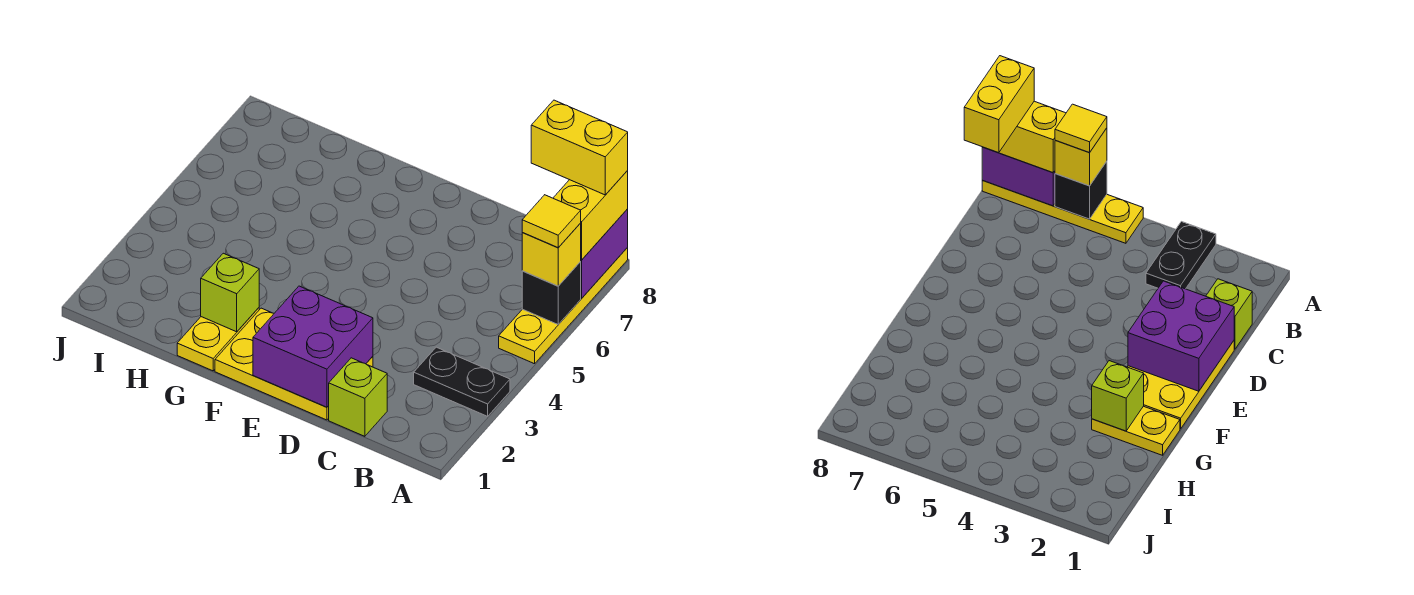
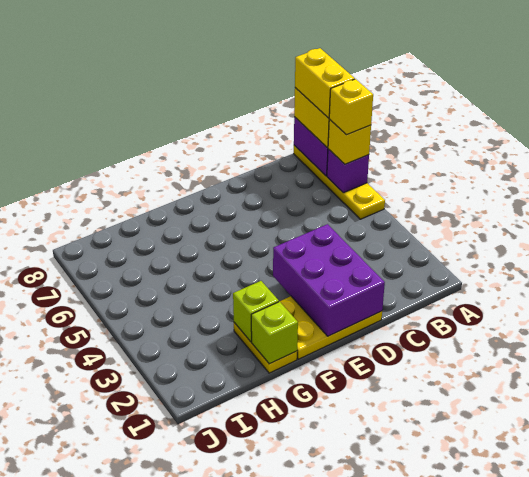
black plate A3:B3 level 1 -> none
black brick A6 level 2 -> purple brick A6 level 2
yellow tile A6 level 4 -> yellow brick A6 level 4
yellow brick A8:B8 level 4 -> yellow brick A7:A8 level 4
lime brick C1 level 1 -> lime brick G1 level 2
purple brick D1:E2 level 2 -> purple brick D1:E3 level 2

